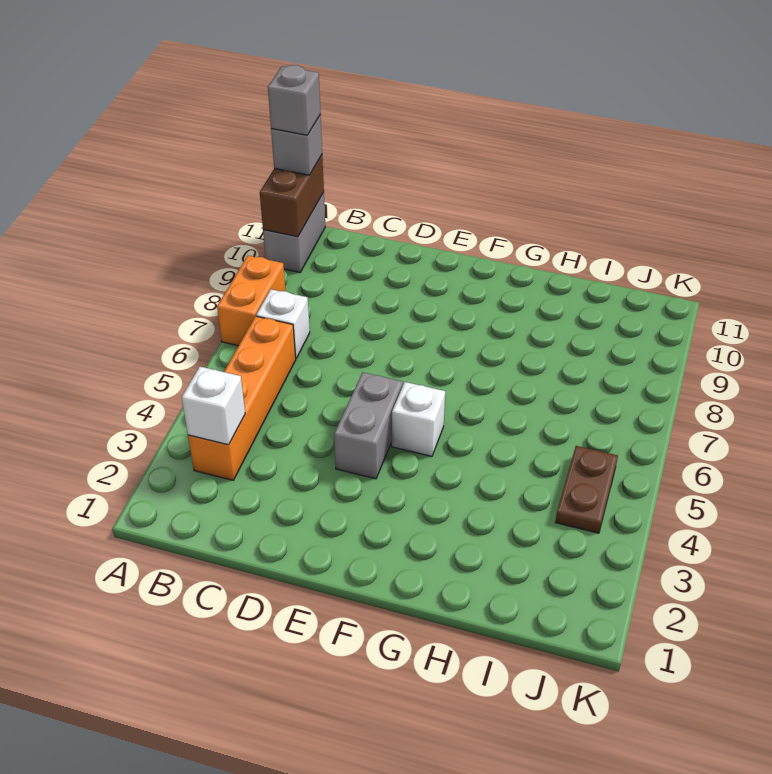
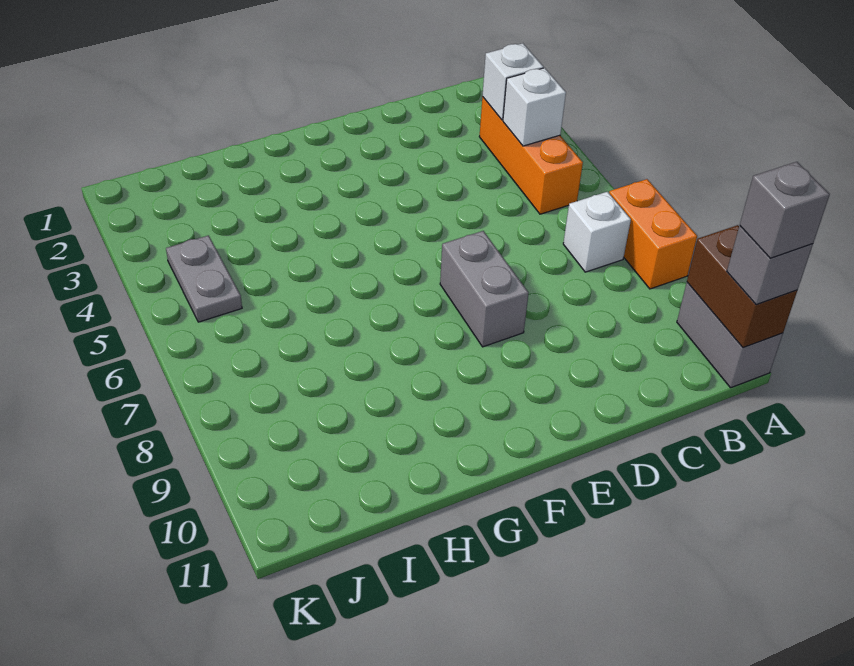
orange brick B3:B6 level 1 -> orange brick B3:B5 level 1
grey brick E4:E5 level 1 -> grey brick E7:E8 level 1
white brick F5 level 1 -> white brick B4 level 2
brown plate J4:J5 level 1 -> grey plate J4:J5 level 1

